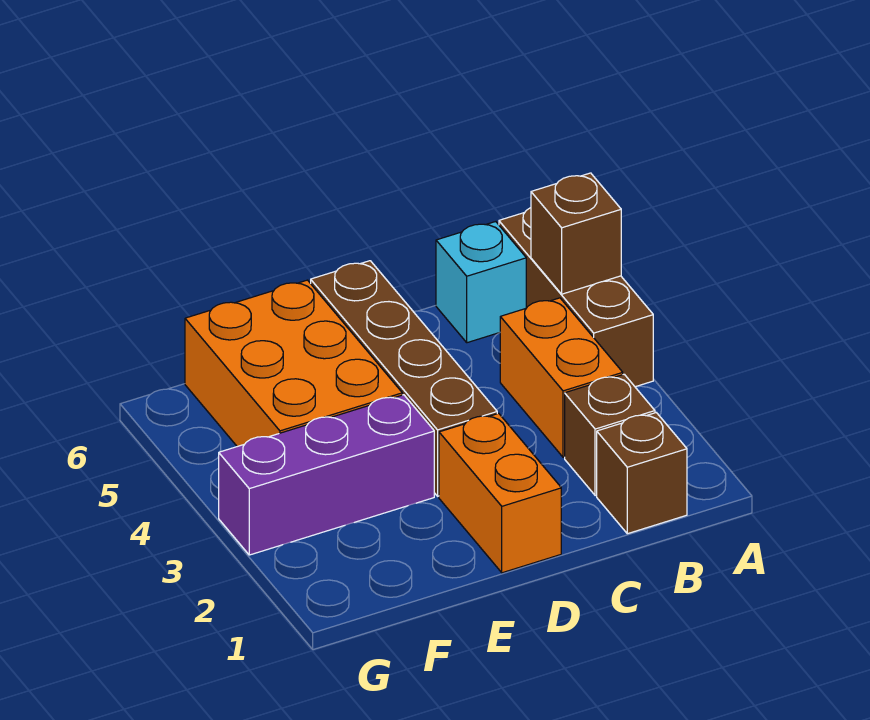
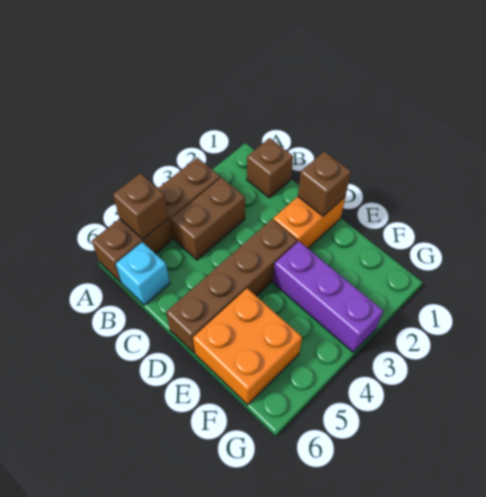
brown brick A4:A6 level 1 -> brown brick A3:A6 level 1
brown brick B2 level 1 -> brown brick D1 level 2
orange brick B3:B4 level 1 -> brown brick B3:B4 level 1
orange brick E4:F6 level 1 -> orange brick E5:F6 level 1

